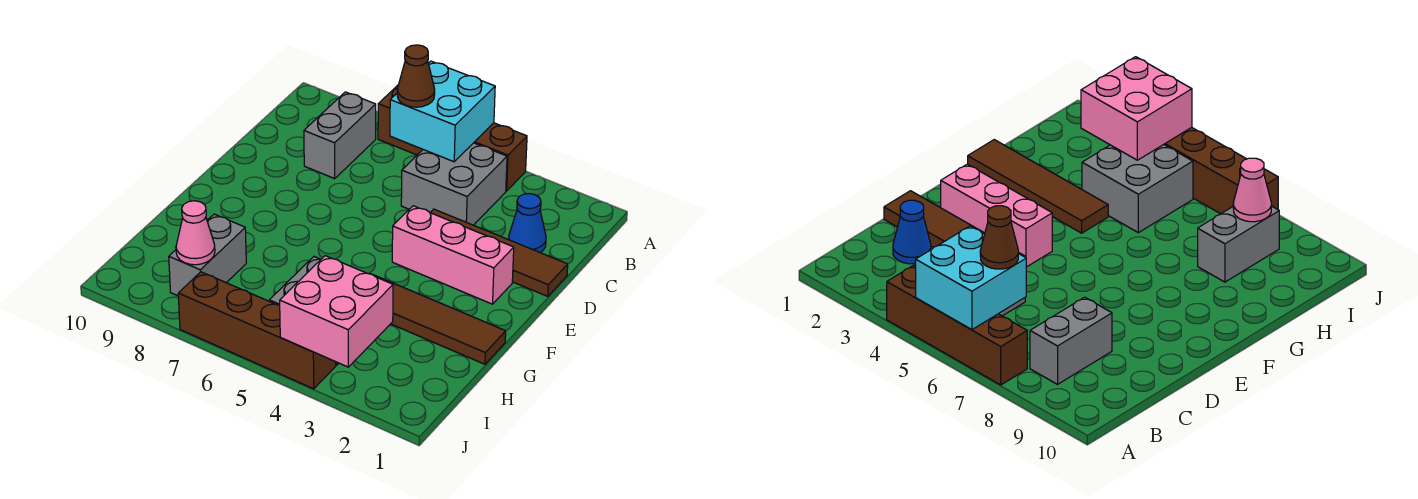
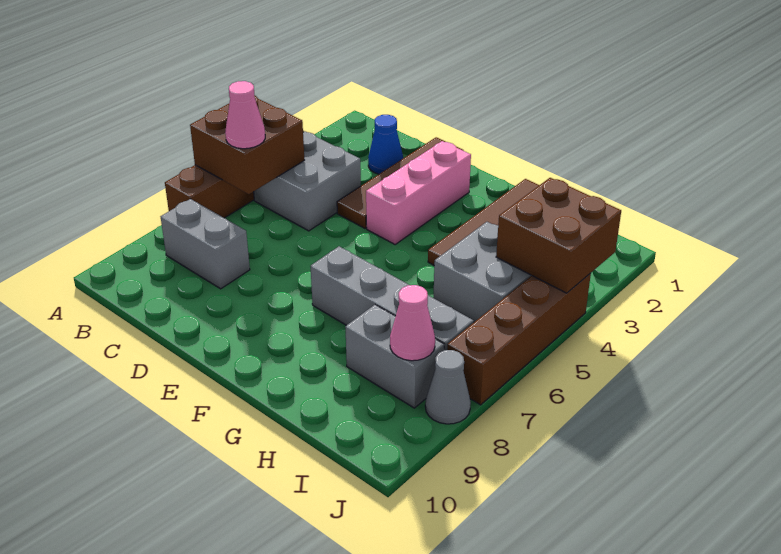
cyan brick A5:B6 level 2 -> brown brick A5:B6 level 2
brown cone B6 level 3 -> pink cone B6 level 3
none -> grey brick F7:I7 level 1
pink brick I3:J4 level 2 -> brown brick I3:J4 level 2
none -> grey cone J8 level 1

